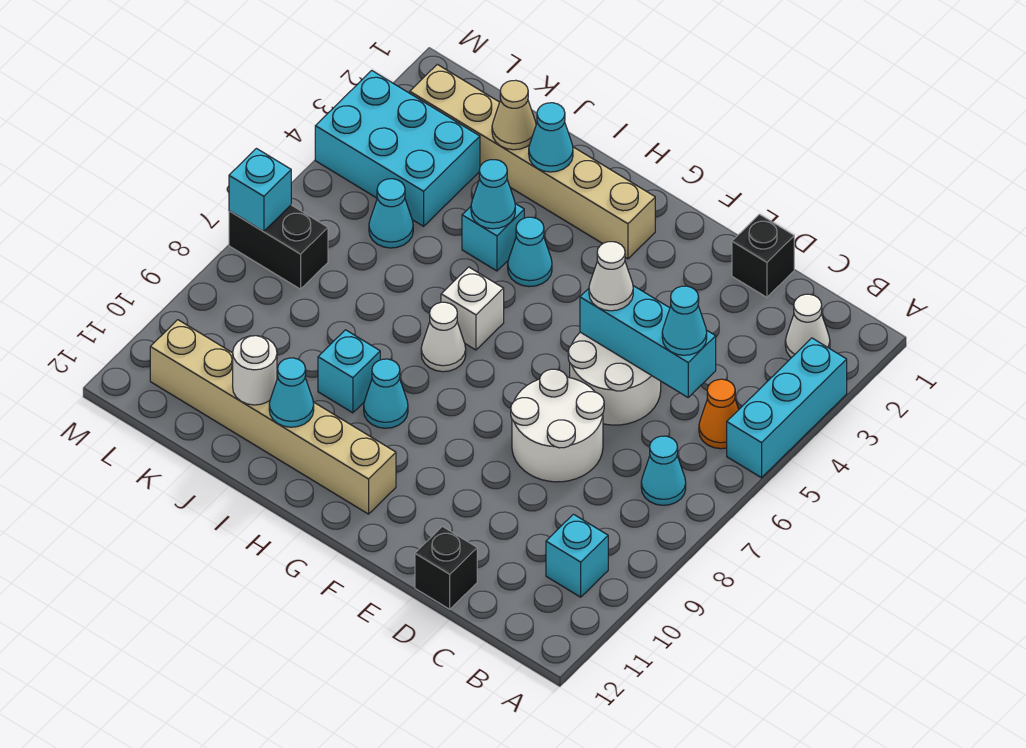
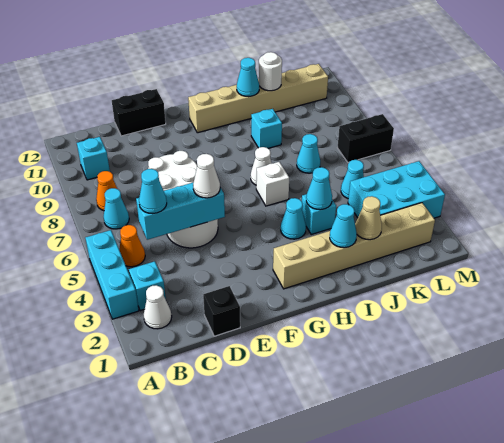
none -> orange cone B8 level 1
black brick D12 level 1 -> black brick D12:E12 level 1
cyan cone H9 level 1 -> cyan cone J7 level 1
cyan brick M7 level 2 -> cyan brick B3 level 1

